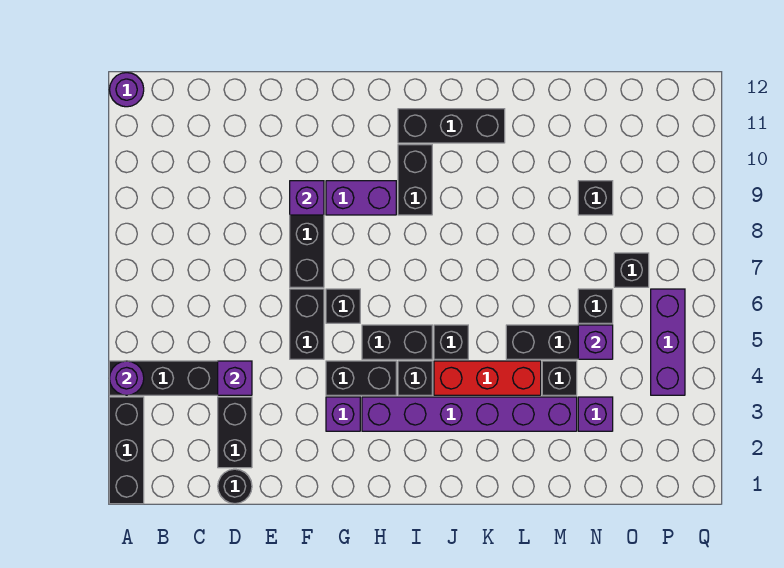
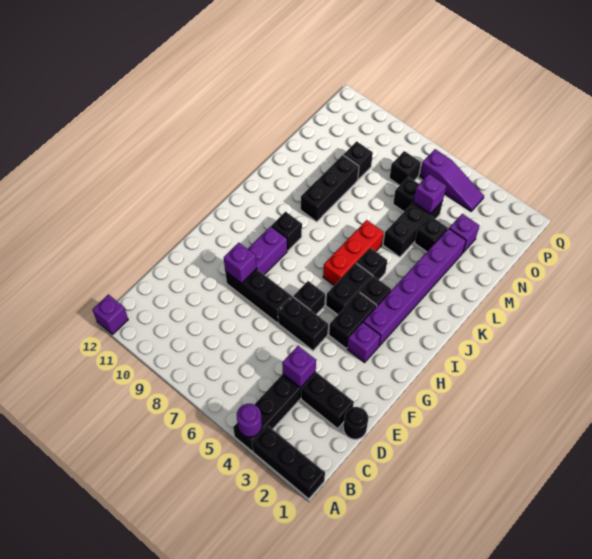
purple round brick A12 level 1 -> purple brick A12 level 1
black brick I9:I10 level 1 -> black brick I9 level 1
black brick I11:K11 level 1 -> black brick K9:M9 level 1
red brick J4:L4 level 1 -> red brick I6:K6 level 1
purple brick P4:P6 level 1 -> purple slope P4:P6 level 1 top 6

